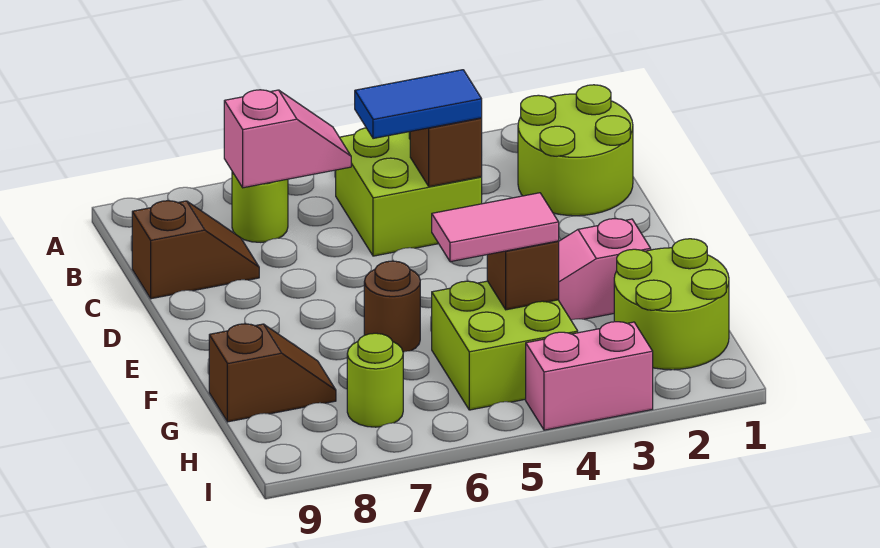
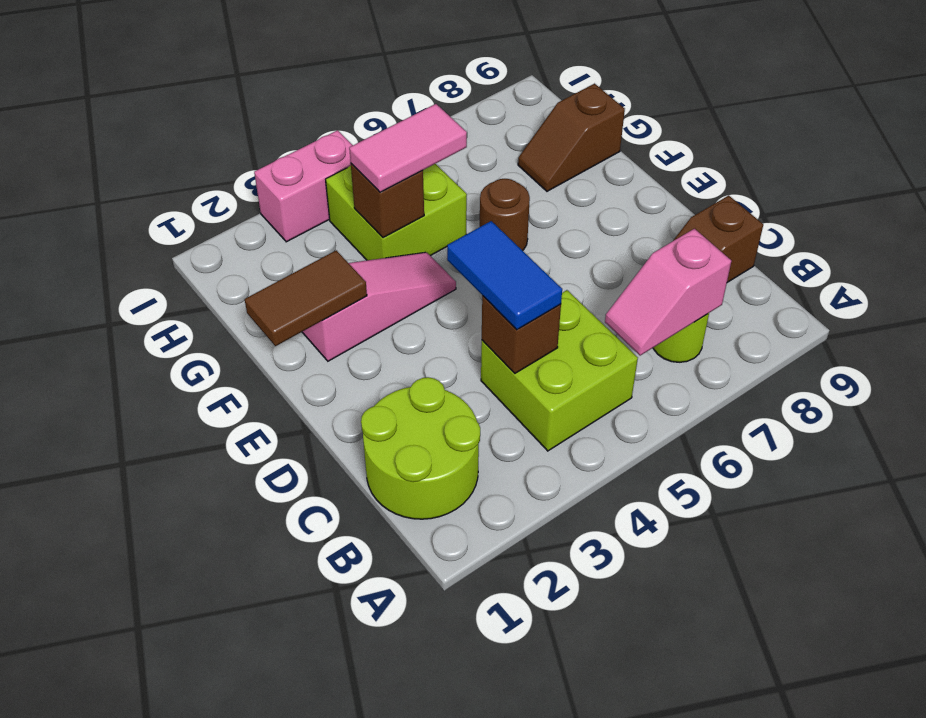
blue tile C4:C5 level 3 -> blue tile C4:D4 level 3
none -> brown tile F1:F2 level 2
lime round brick G1:H2 level 1 -> none
lime round brick H7 level 1 -> none

